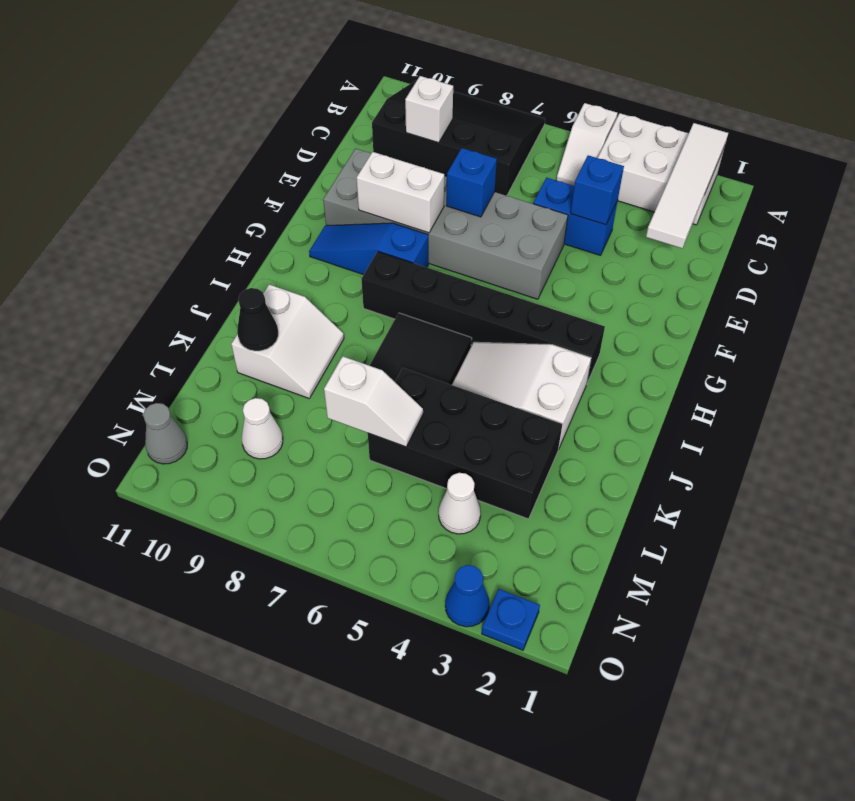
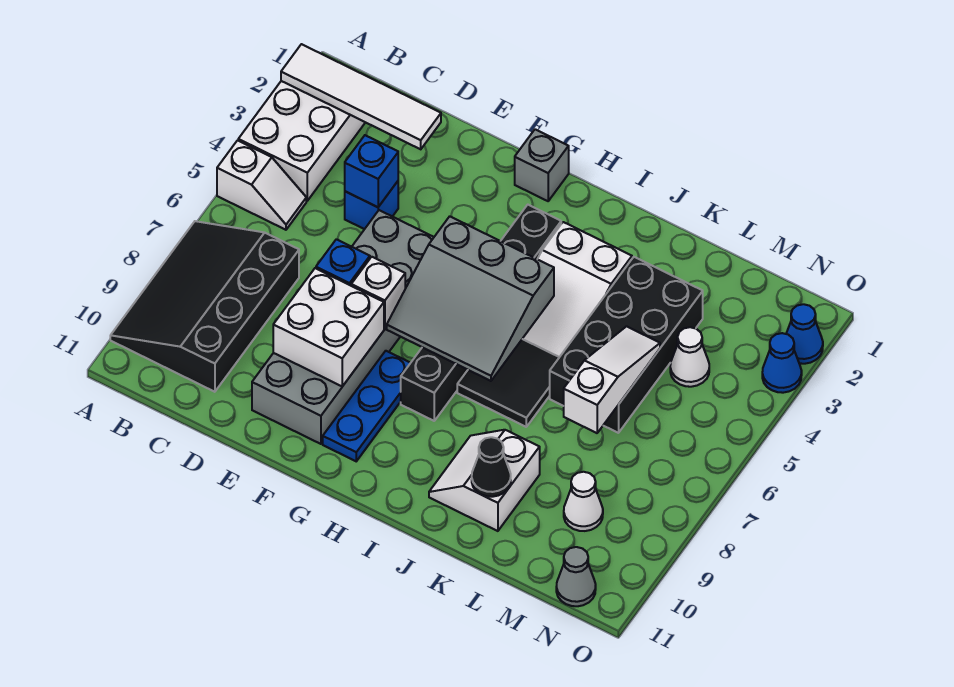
white brick C9 level 2 -> white brick F7 level 2
blue brick D4:D5 level 1 -> blue brick D4 level 1
white brick F8:F9 level 2 -> white brick E8:F9 level 2
none -> grey brick G1 level 1
none -> grey slope G5:I7 level 2 top 5
blue slope G8:G10 level 1 top 8 -> blue plate G8:G10 level 1
white slope J9:K10 level 1 top 10 -> white slope J9:K10 level 1 top K
white slope L6:L7 level 2 top 7 -> white slope L5:L7 level 2 top 7
blue plate O2 level 1 -> blue cone O2 level 1

